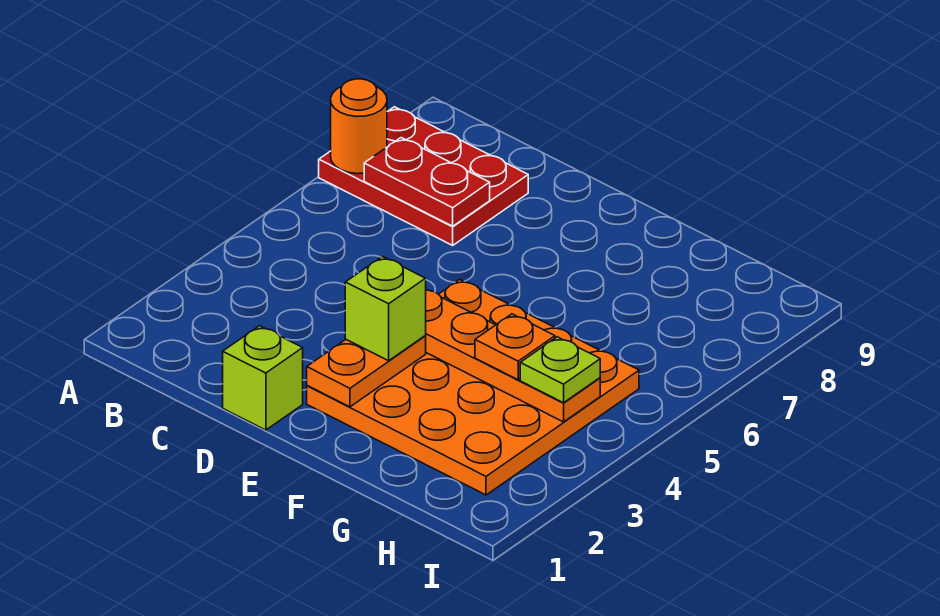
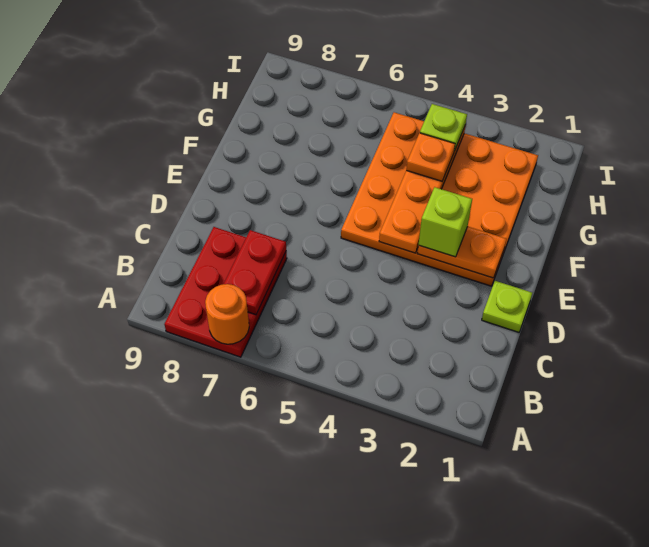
lime brick D1 level 1 -> lime plate D1 level 1

